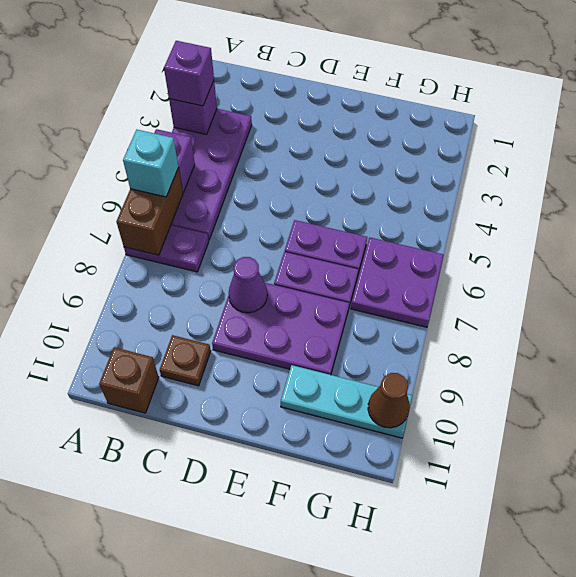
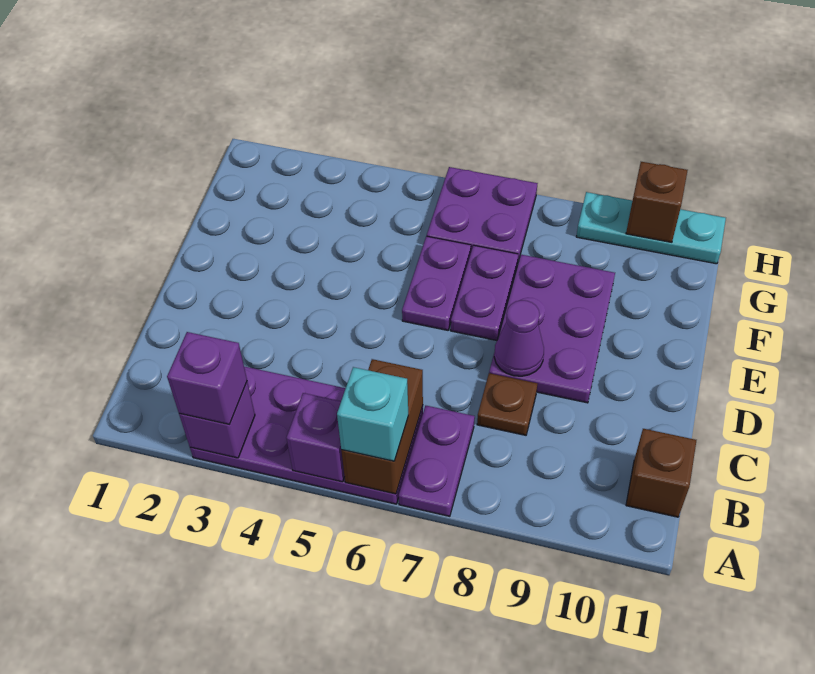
brown brick A6:A7 level 2 -> brown brick A6:B6 level 2
brown plate C10 level 1 -> brown plate C8 level 1
cyan plate F10:H10 level 1 -> cyan plate H9:H11 level 1
brown cone H10 level 2 -> brown brick H10 level 2

